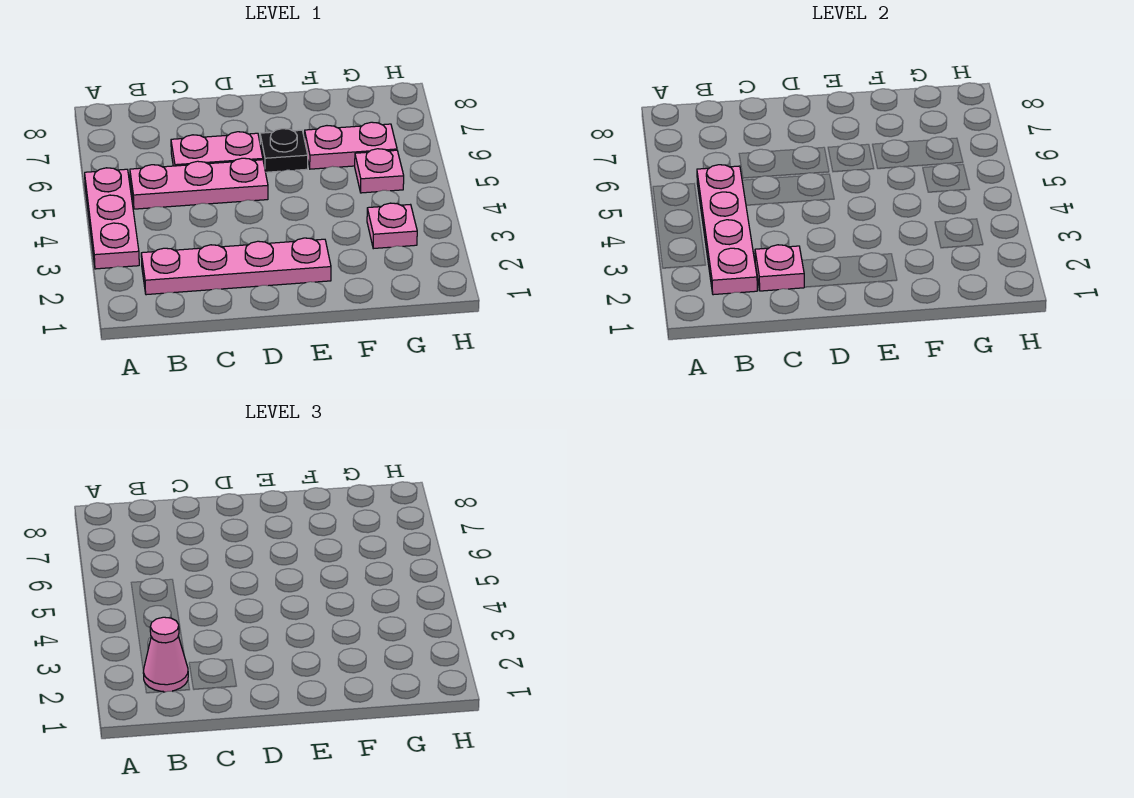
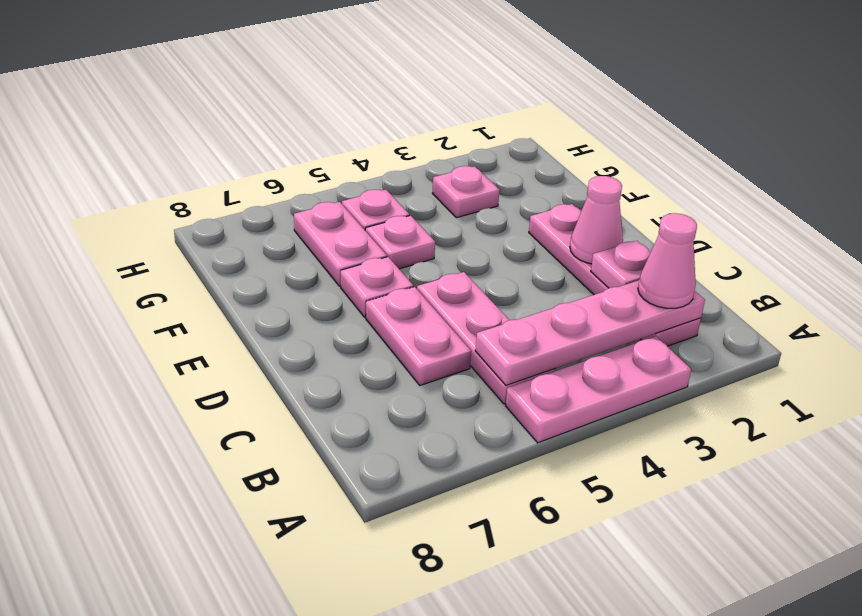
none -> pink cone D2 level 2
black plate E6 level 1 -> pink plate E6 level 1
none -> pink plate F5 level 1

